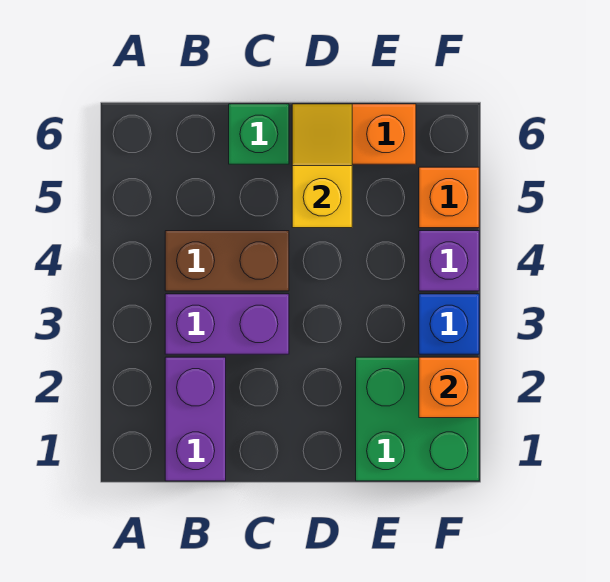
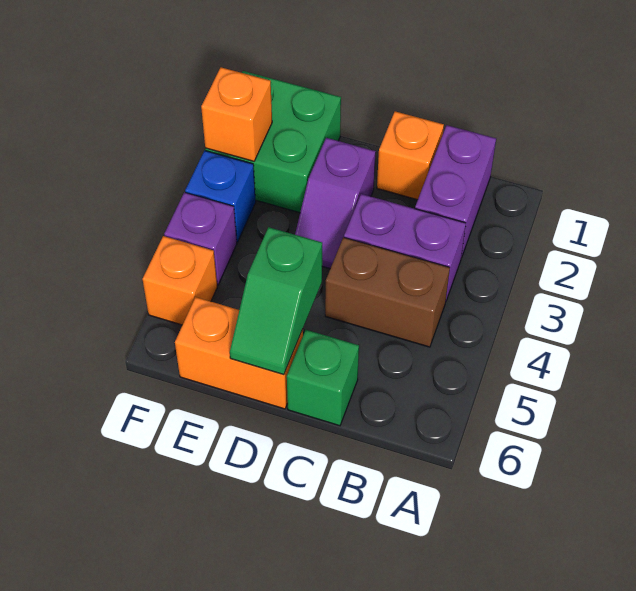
none -> orange brick C1 level 1
none -> purple slope D2:D3 level 1 top 2
yellow slope D5:D6 level 2 top 5 -> green slope D5:D6 level 2 top 5

